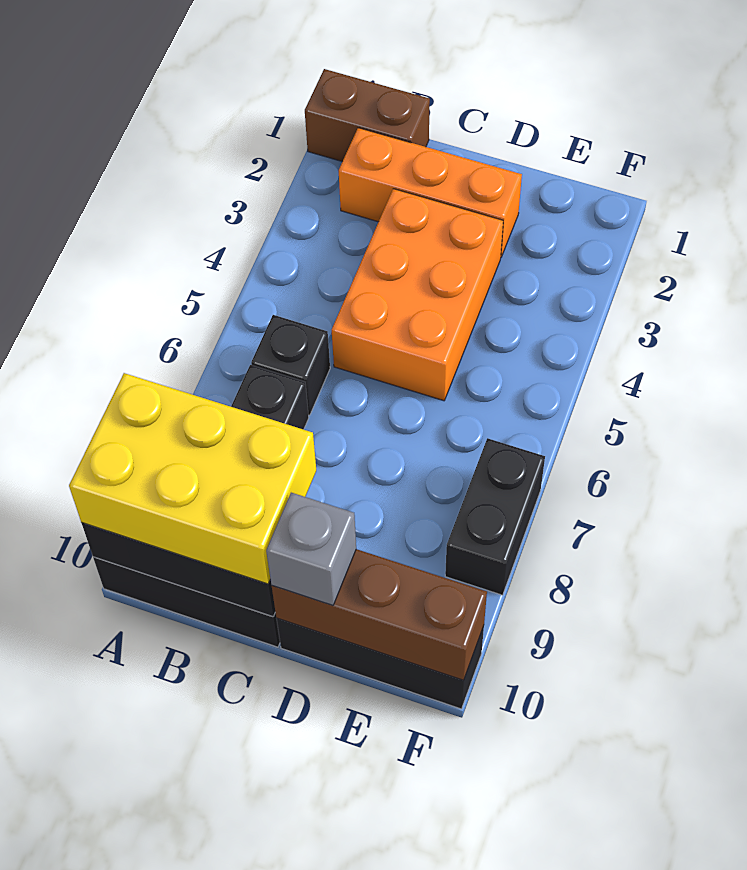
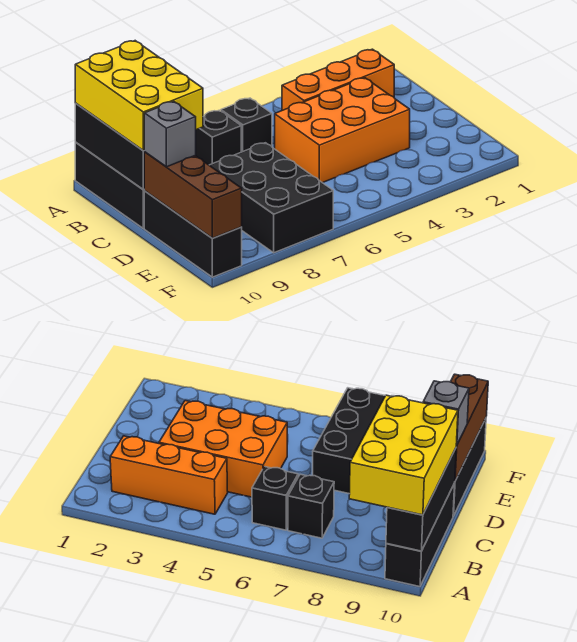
brown brick A1:B1 level 1 -> none
orange brick B2:D2 level 1 -> orange brick B2:B4 level 1
black brick F7:F8 level 1 -> black brick D7:F8 level 1

